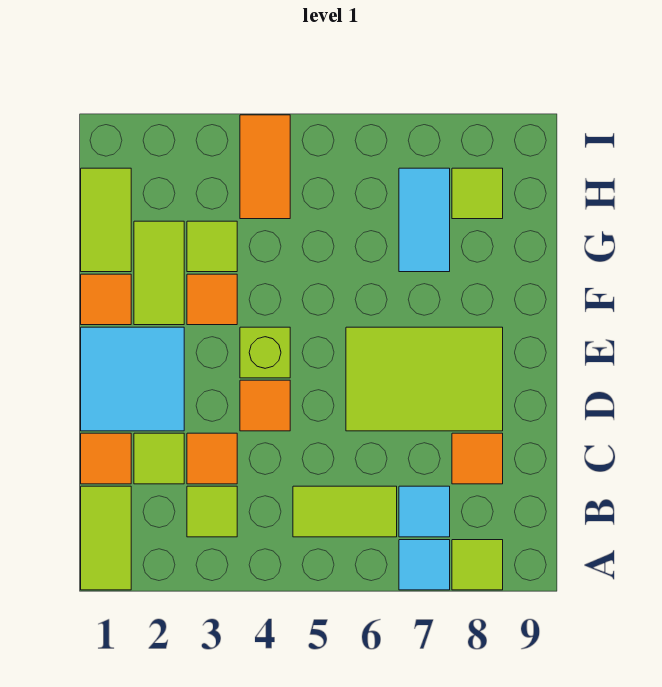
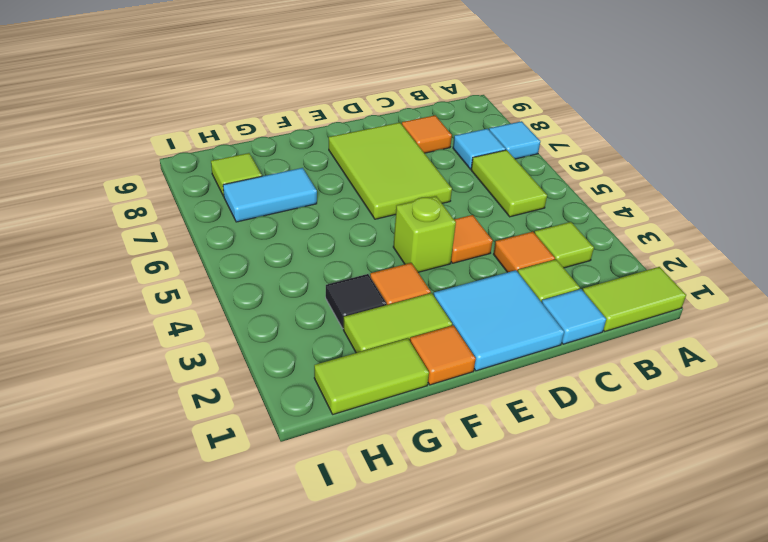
lime tile A8 level 1 -> none
orange tile C1 level 1 -> cyan tile C1 level 1
lime tile G3 level 1 -> black tile G3 level 1
orange tile H4:I4 level 1 -> none

